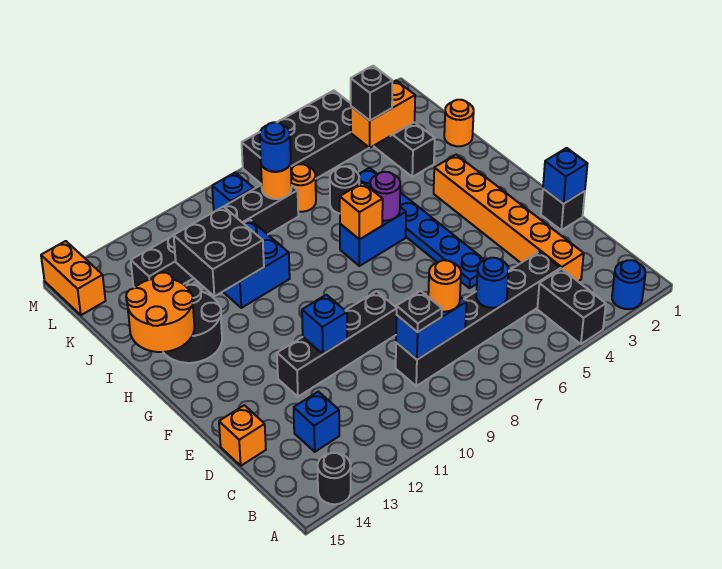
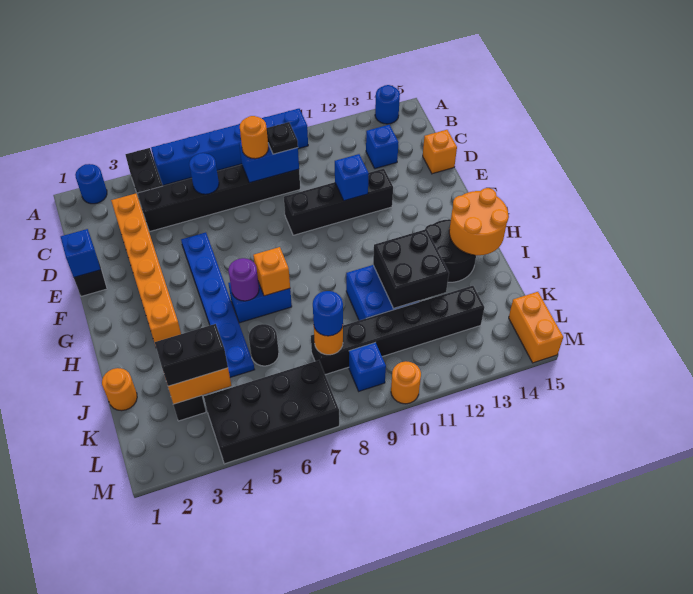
none -> blue brick A5:A10 level 1
black round brick A14 level 1 -> blue round brick A14 level 1
black brick K4 level 3 -> black brick K3:K4 level 3
orange round brick K7 level 1 -> orange round brick M10 level 1

